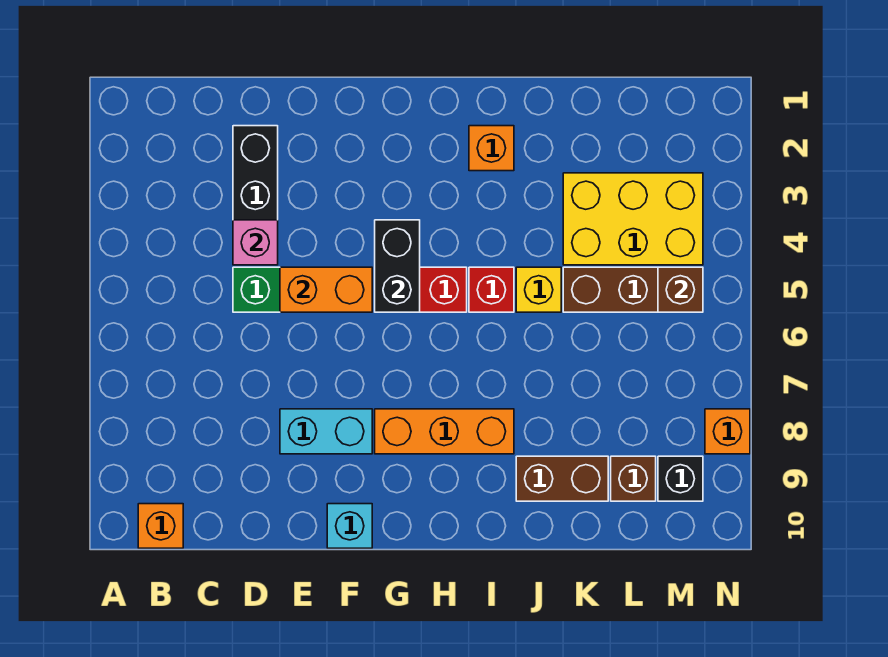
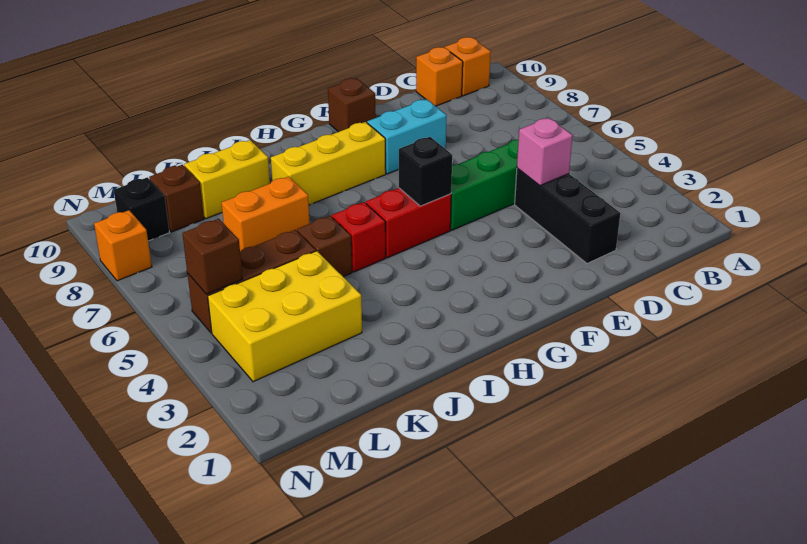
orange brick E5:F5 level 2 -> orange brick J7:K7 level 1
cyan brick F10 level 1 -> brown brick F10 level 1
black brick G4:G5 level 2 -> black brick G5 level 2
orange brick G8:I8 level 1 -> yellow brick G8:I8 level 1
orange brick I2 level 1 -> orange brick C10 level 1
yellow brick J5 level 1 -> brown brick J5 level 1
brown brick J9:K9 level 1 -> yellow brick J9:K9 level 1

